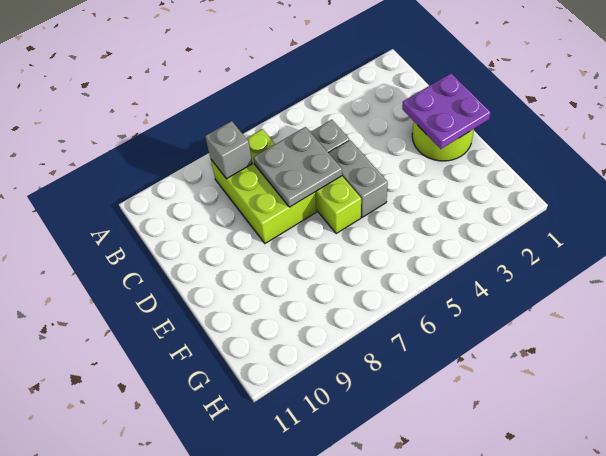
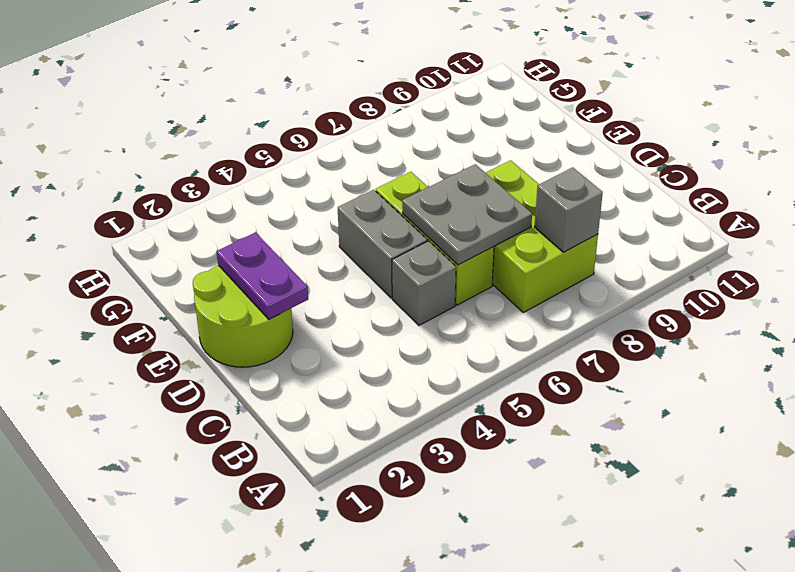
purple plate D1:E2 level 2 -> purple plate D2:E2 level 2

